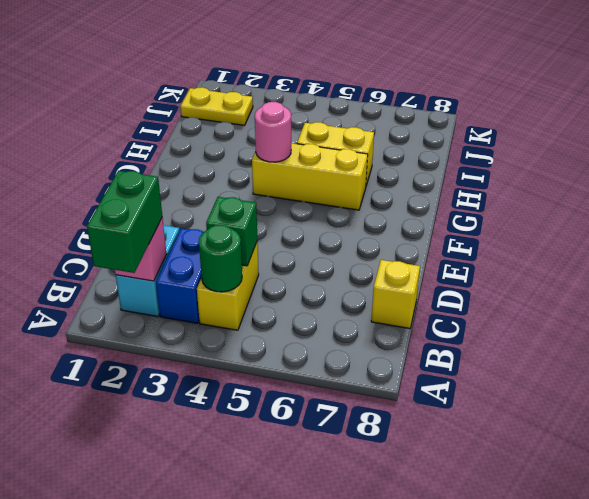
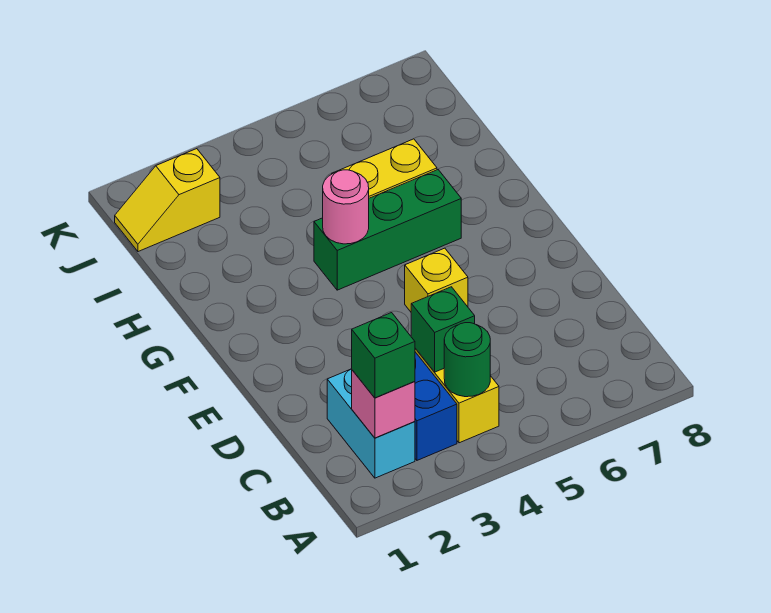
green brick A2:B2 level 3 -> green brick B2 level 3
yellow brick C8 level 1 -> yellow brick E5 level 1
yellow brick G4:G6 level 1 -> green brick G4:G6 level 1
yellow plate J1:J2 level 1 -> yellow slope J1:J2 level 1 top 2

